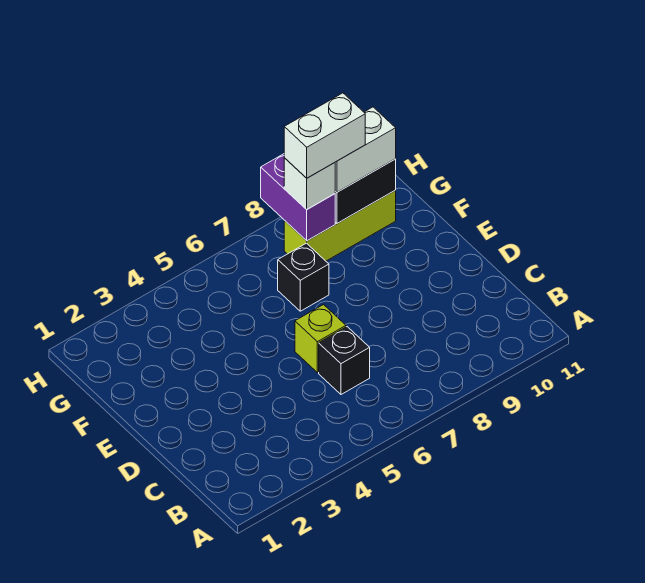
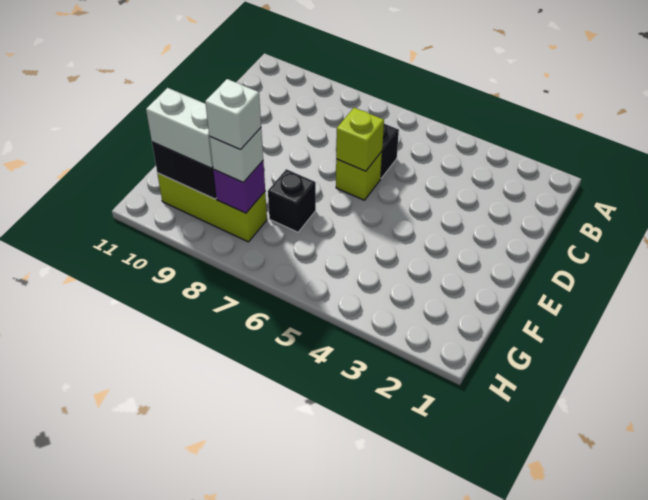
none -> lime brick D6 level 2
purple brick G8:H8 level 2 -> purple brick G8 level 2
white brick G8:G9 level 4 -> white brick G8 level 4

